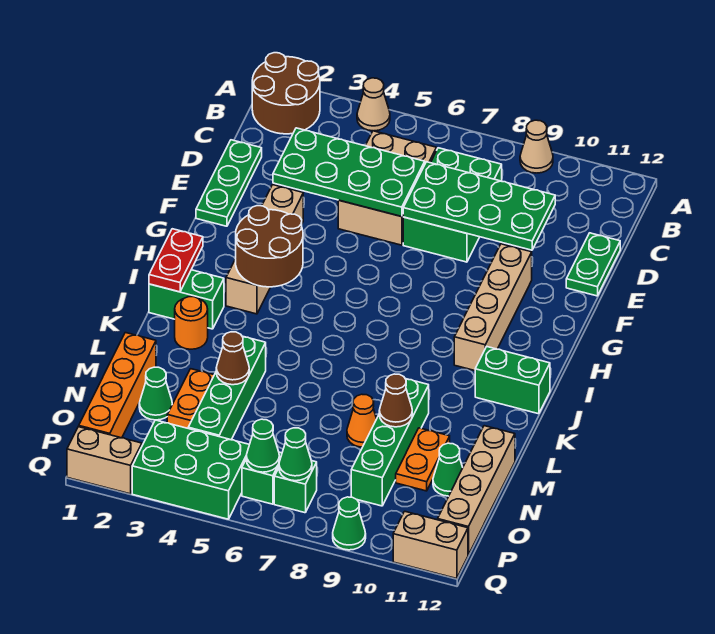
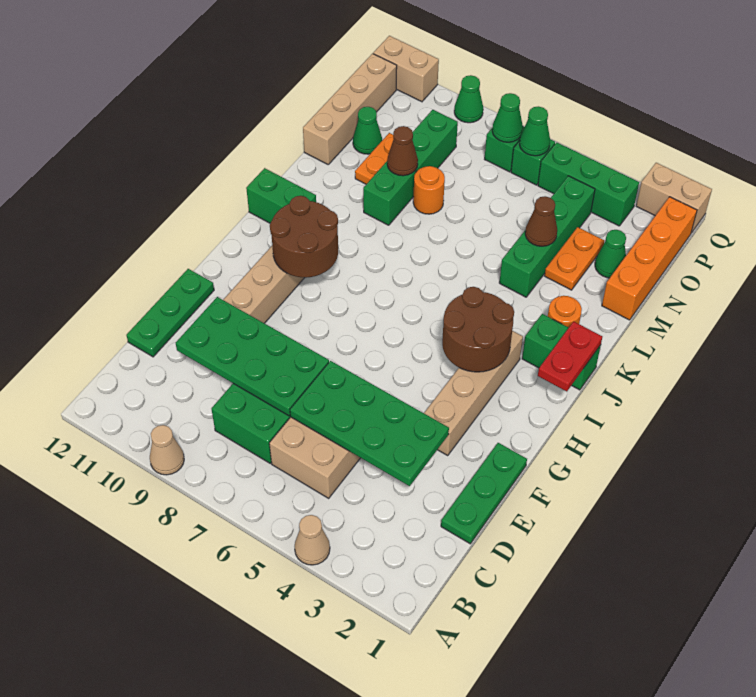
brown round brick A1:B2 level 1 -> brown round brick H9:I10 level 2
green plate D12:E12 level 1 -> green plate D12:F12 level 1
orange cone M8 level 1 -> orange round brick M8 level 1
green brick P3:Q5 level 1 -> green brick P3:P5 level 1

